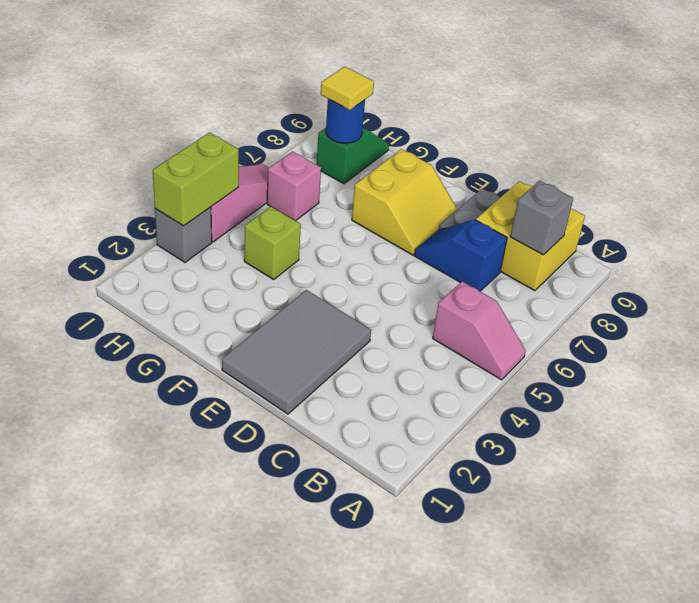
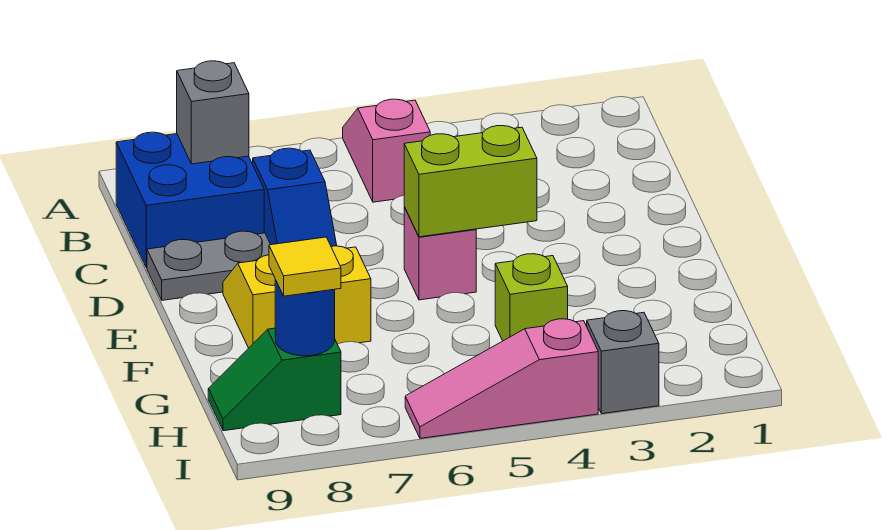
yellow brick B8:C9 level 1 -> blue brick B8:C9 level 1
grey tile D1:E3 level 1 -> none
pink brick H6 level 1 -> pink brick E5 level 1
lime brick I3:I4 level 2 -> lime brick E4:E5 level 2

